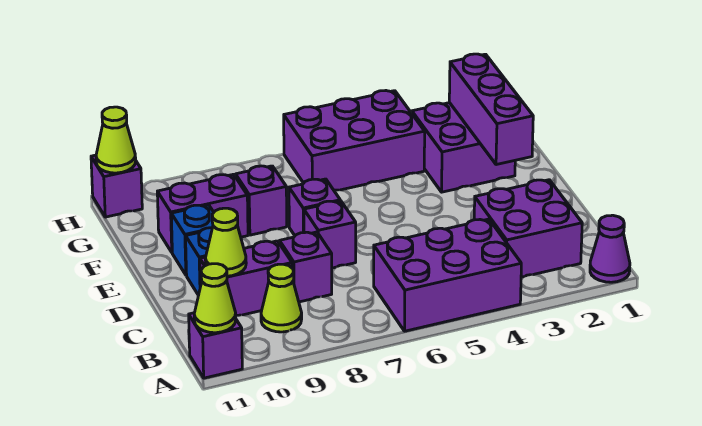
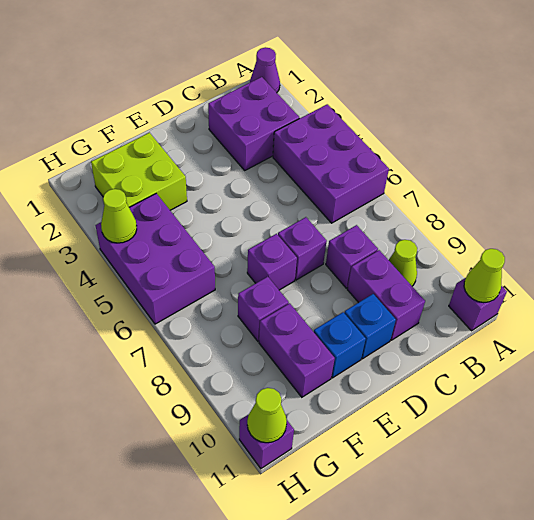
lime cone C10 level 2 -> lime cone H4 level 2
purple brick E2:G2 level 2 -> none
purple brick F2:G3 level 1 -> lime brick F2:G3 level 1

